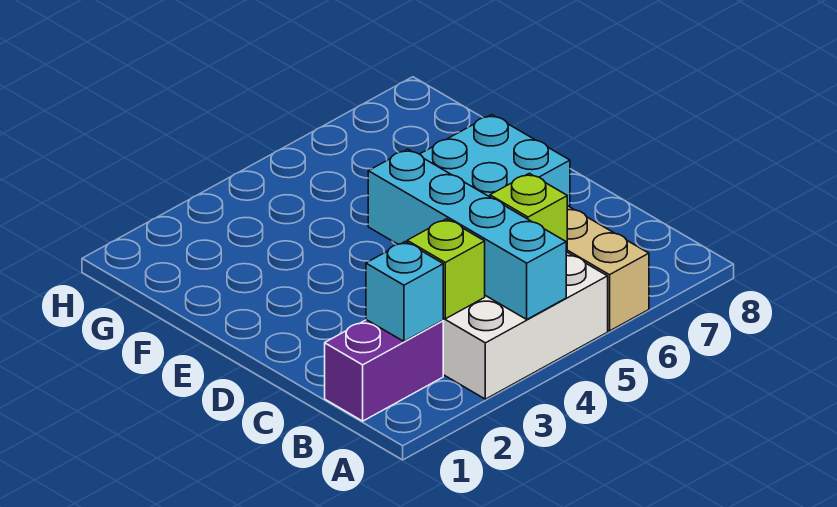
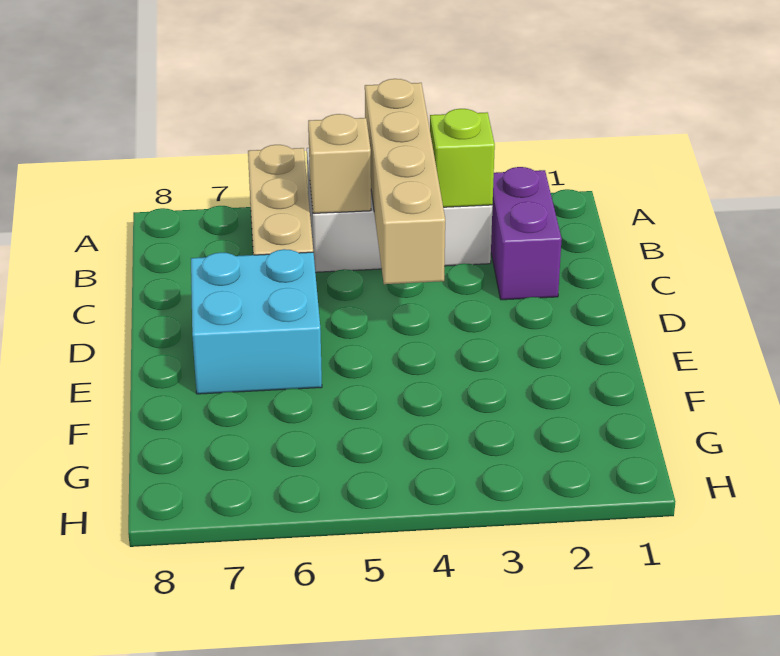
cyan brick A4:D4 level 2 -> tan brick A4:D4 level 2
purple brick B1:B2 level 1 -> purple brick B2:C2 level 1
cyan brick B2 level 2 -> none
lime brick B5 level 2 -> tan brick B5 level 2

